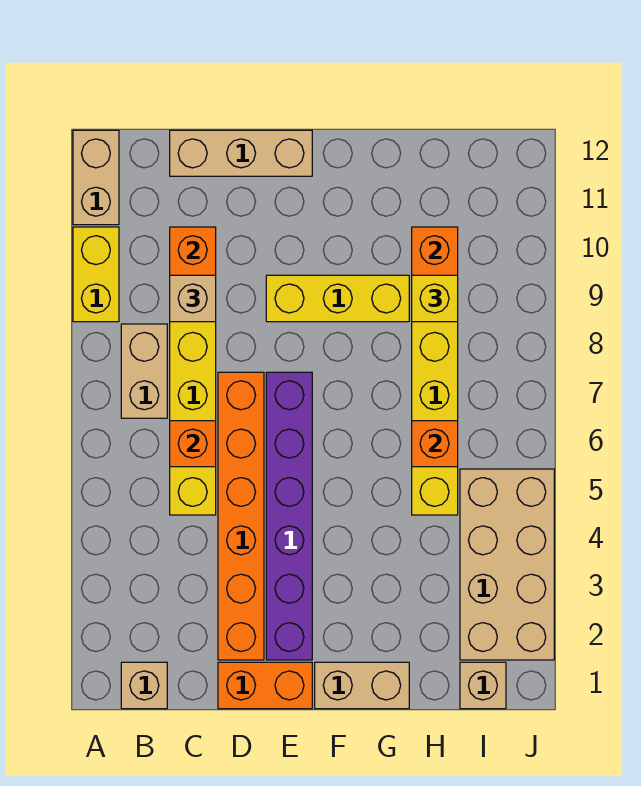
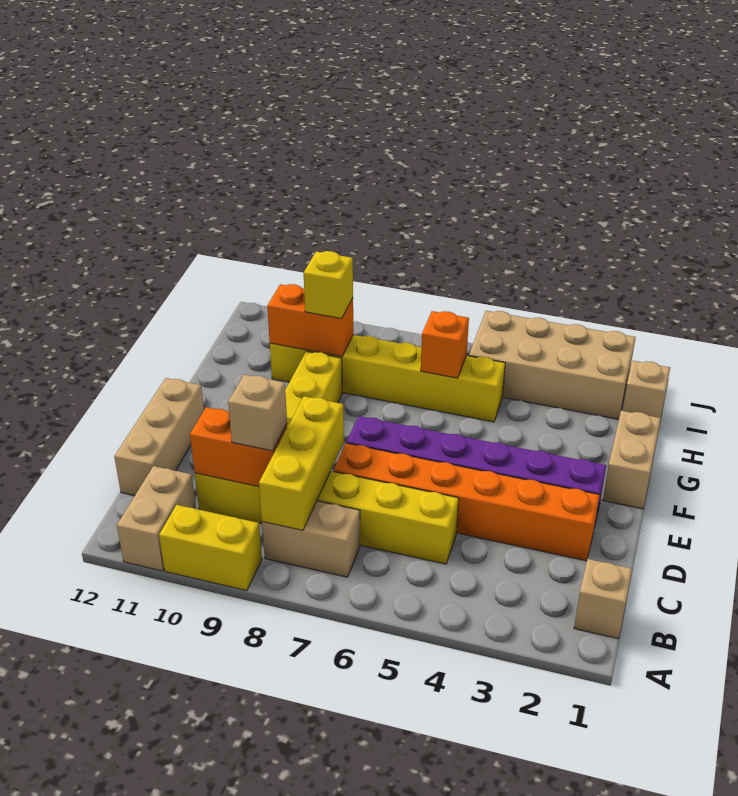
tan brick A11:A12 level 1 -> tan brick A11:B11 level 1
none -> yellow brick B8:D8 level 2
orange brick C6 level 2 -> none
orange brick D1:E1 level 1 -> none

